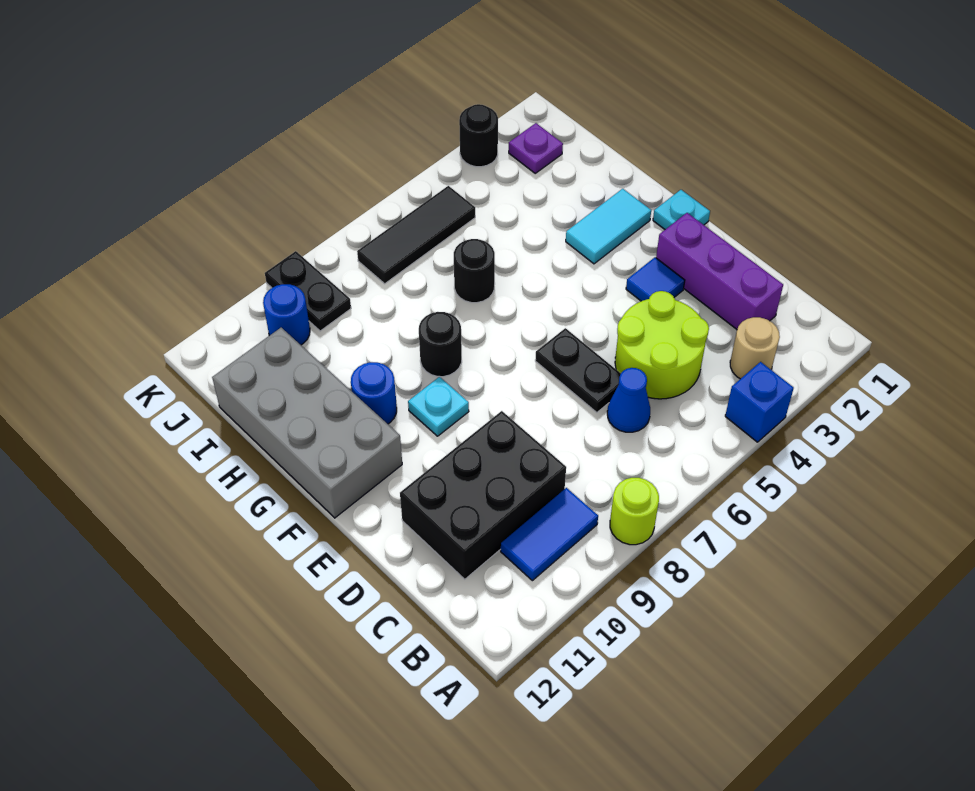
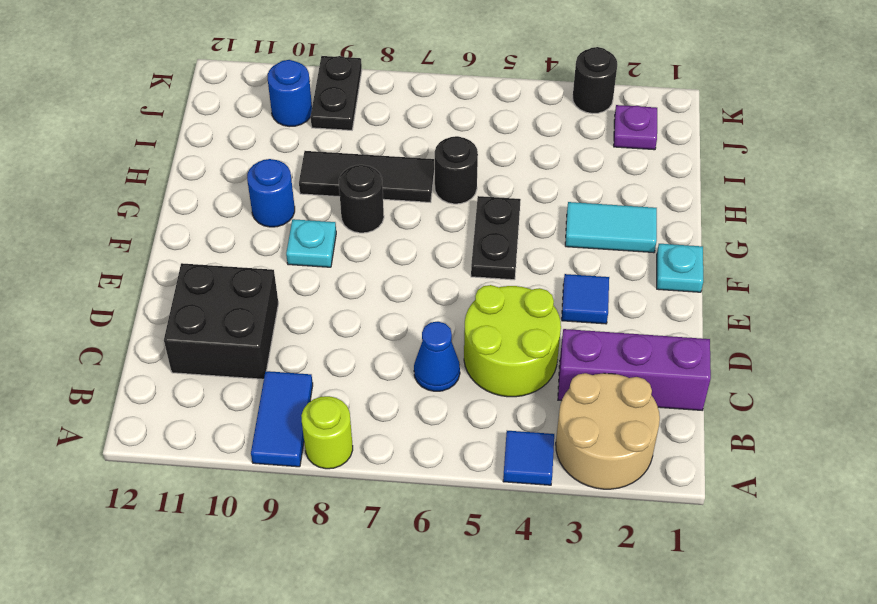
blue brick A4 level 1 -> blue tile A4 level 1
tan round brick B3 level 1 -> tan round brick A2:B3 level 1
blue tile B9:B10 level 1 -> blue tile A9:B9 level 1
purple brick C2:E2 level 1 -> purple brick C1:C3 level 1
black brick C9:D11 level 1 -> black brick C10:D11 level 1
black plate D6:E6 level 1 -> black plate F5:G5 level 1
grey brick F11:I12 level 1 -> none
black tile J5:J7 level 1 -> black tile H7:H9 level 1

